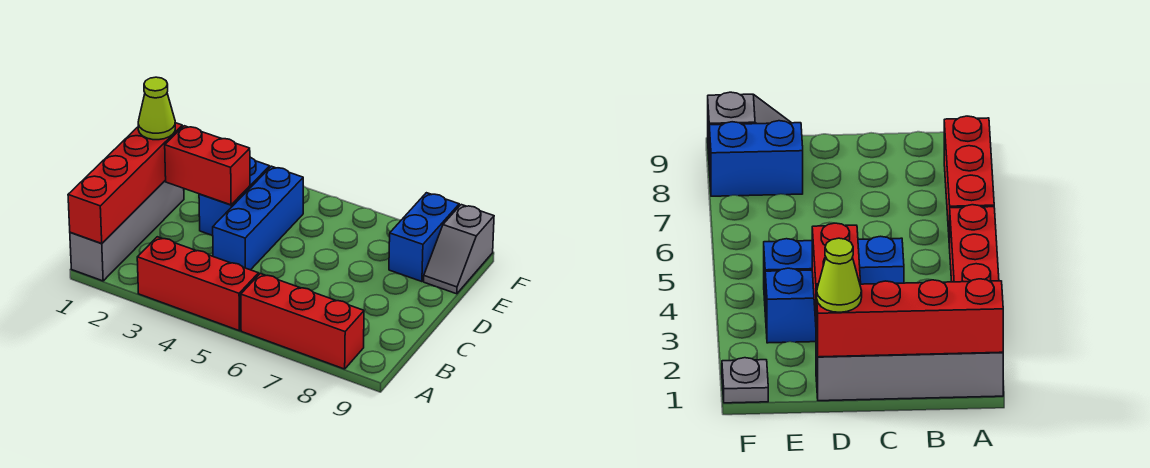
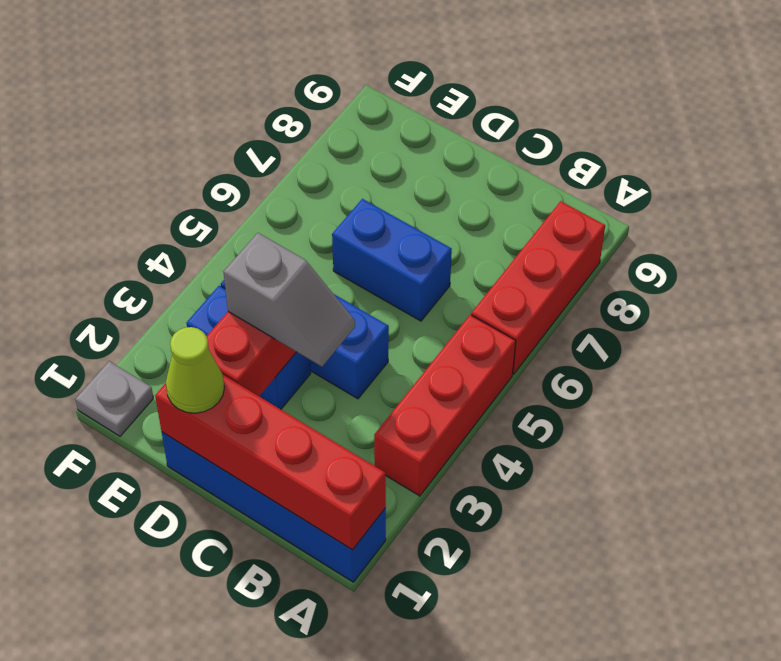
grey brick A1:D1 level 1 -> blue brick A1:D1 level 1
blue brick E8:F8 level 1 -> blue brick C6:D6 level 1
grey slope E9:F9 level 1 top F -> grey slope C3:D3 level 3 top D

